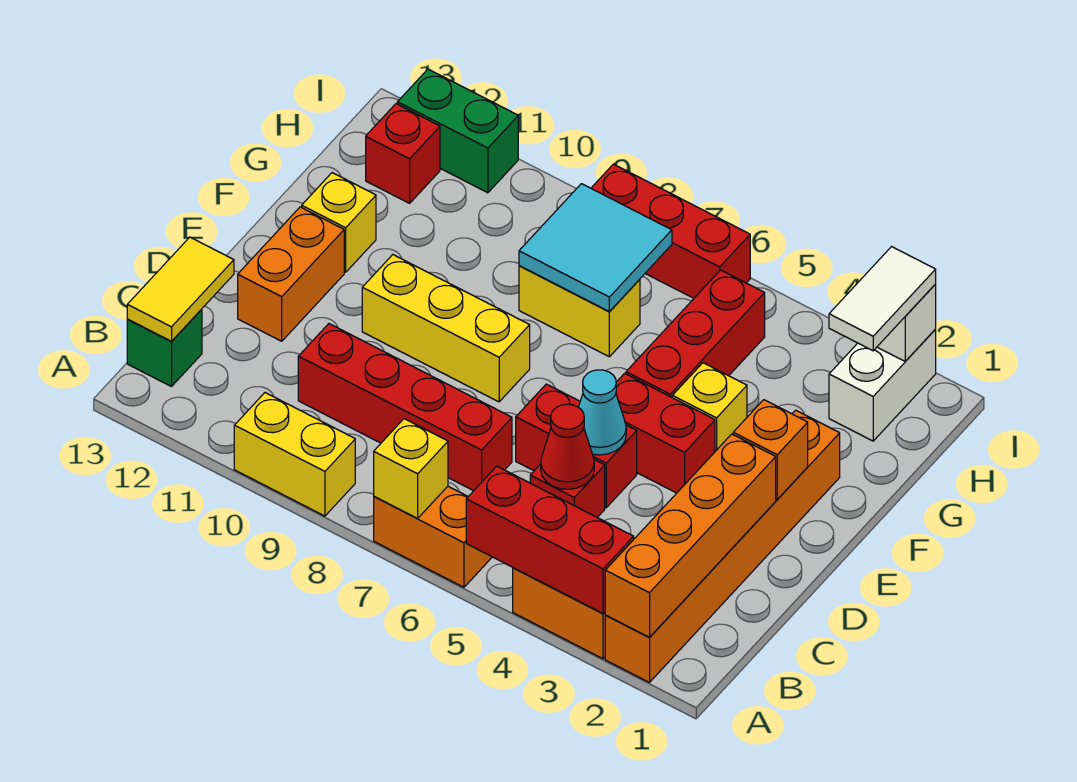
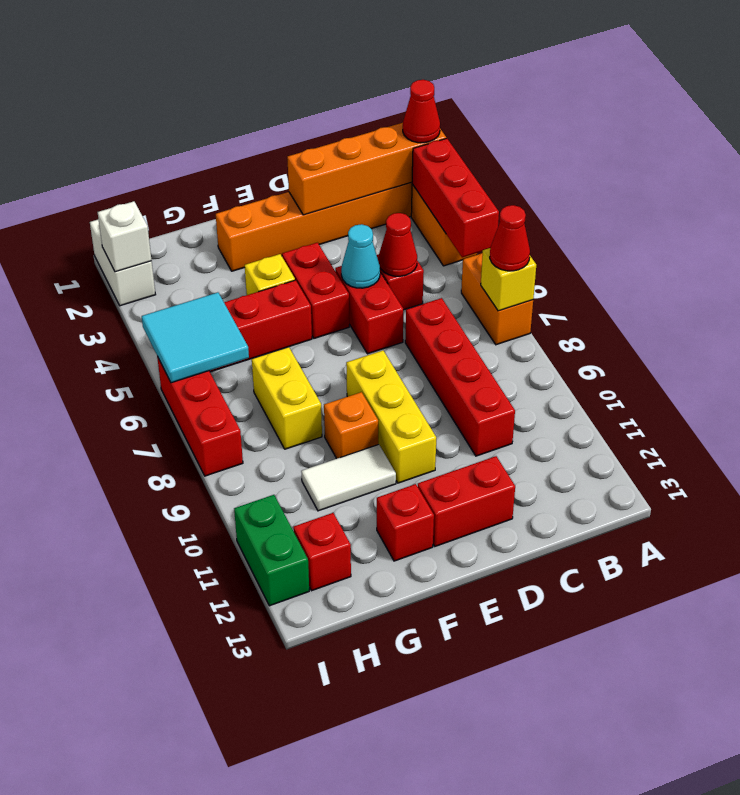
none -> red cone A2 level 3
none -> red cone A7 level 3
yellow brick A9:A10 level 1 -> none
green brick B13 level 1 -> none
yellow tile B13:C13 level 2 -> none
orange brick D12:E12 level 1 -> red brick D12:E12 level 1
orange brick E2 level 2 -> orange brick F9 level 1
yellow brick F12 level 1 -> red brick F12 level 1
cyan tile G7:H8 level 2 -> cyan tile H5:I6 level 2
white brick H2:I2 level 1 -> white brick I1:I2 level 1
white tile H2:I2 level 3 -> white tile F10:G10 level 1

